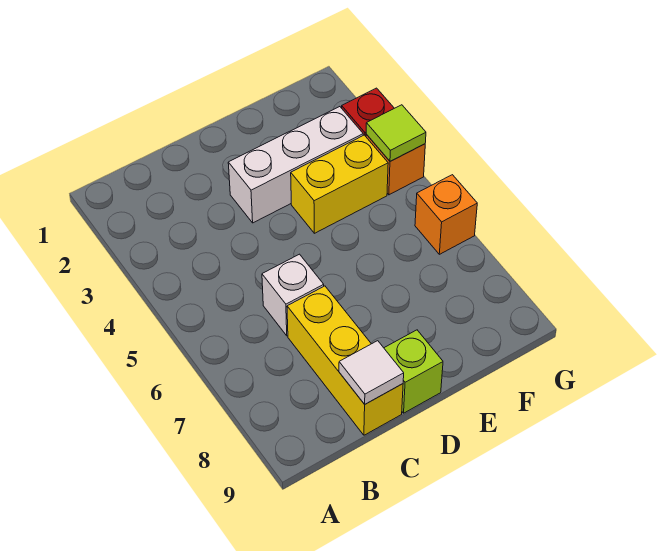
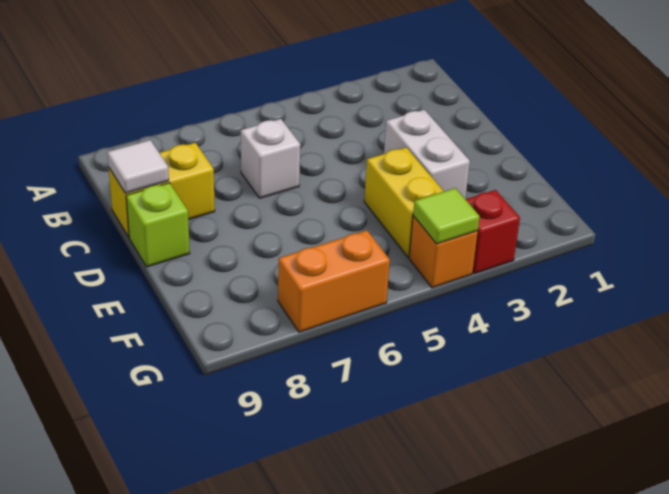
yellow brick C7:C9 level 1 -> yellow brick C8:C9 level 1
white brick D3:F3 level 1 -> white brick D3:E3 level 1
orange brick G6 level 1 -> orange brick G6:G7 level 1

